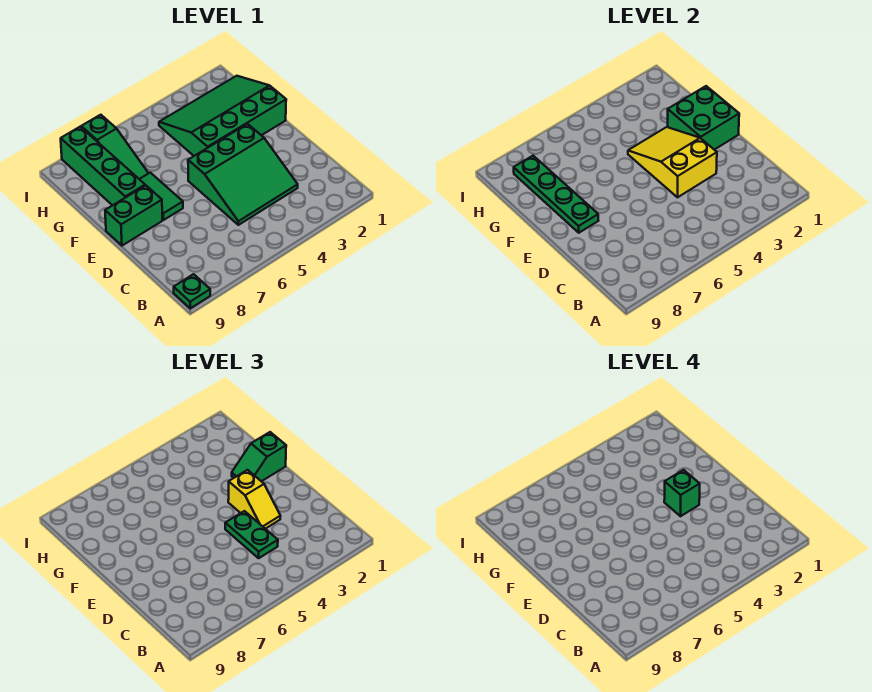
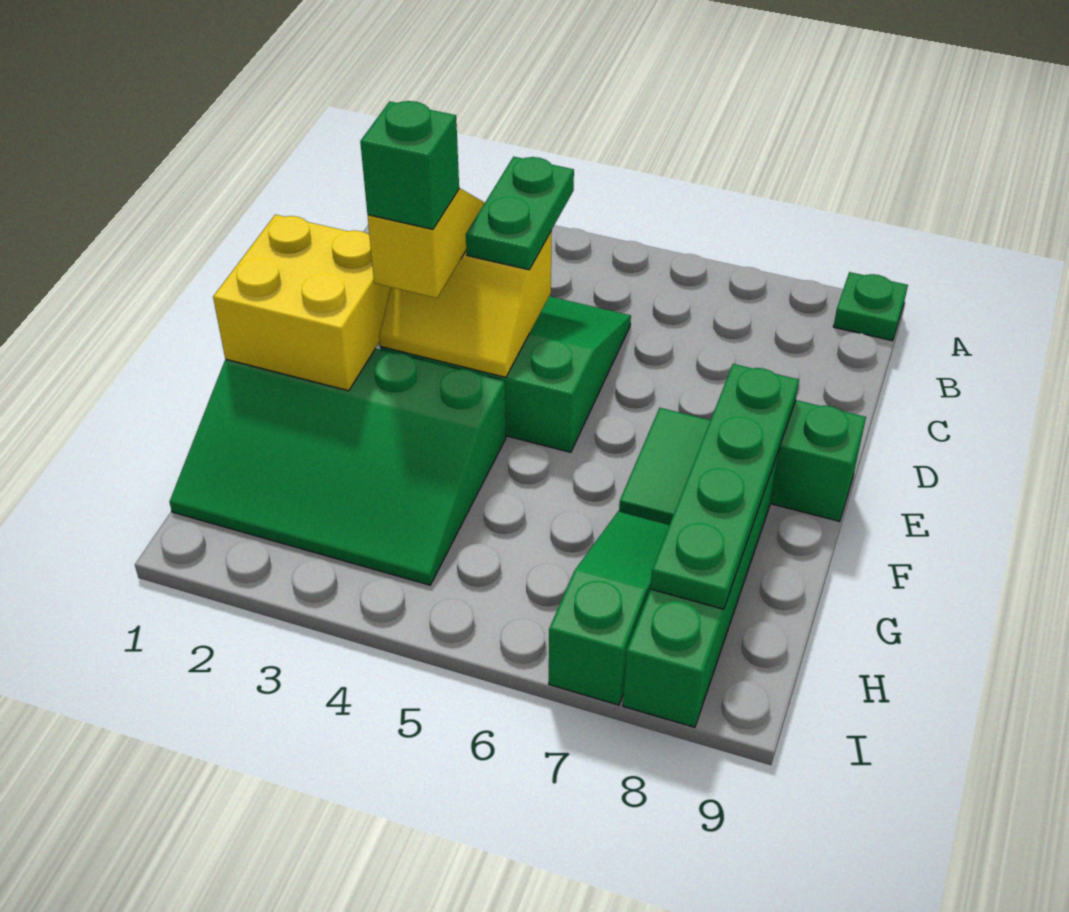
yellow slope D3:F4 level 2 top D -> yellow slope D3:E4 level 2 top D
green brick E1:F2 level 2 -> yellow brick E1:F2 level 2
green slope F1:F2 level 3 top 1 -> none

